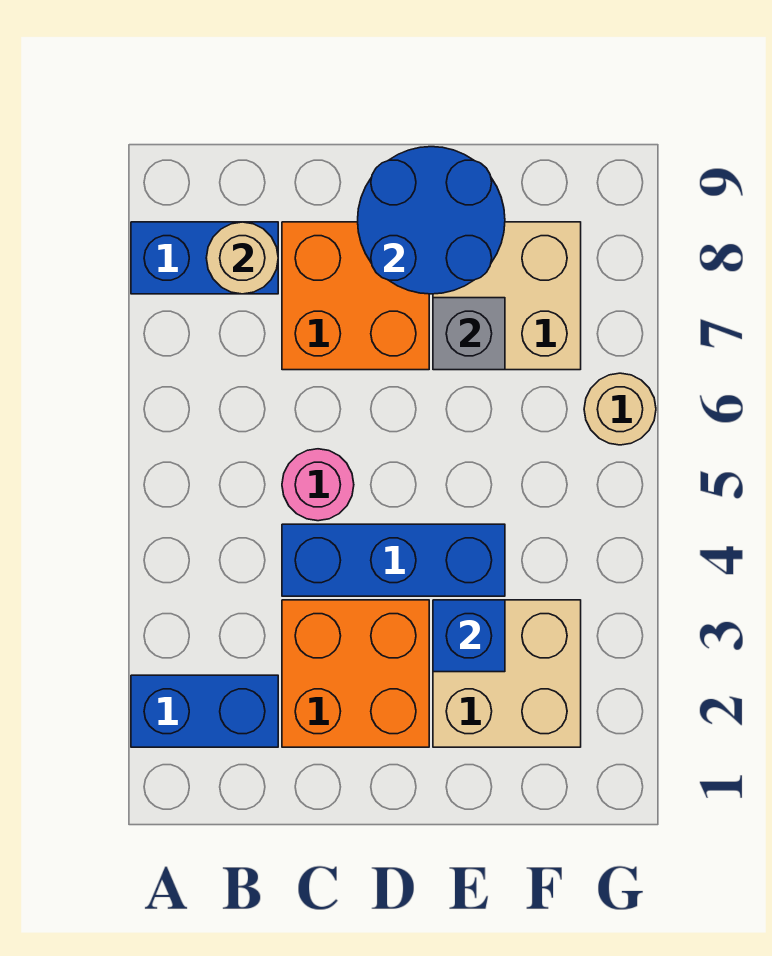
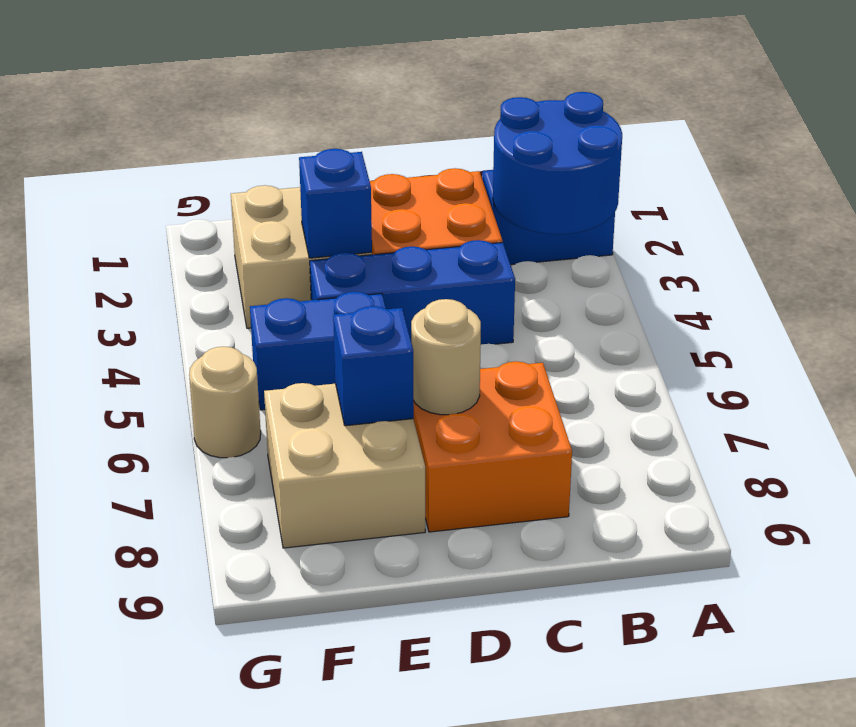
blue brick A8:B8 level 1 -> blue brick E5:F5 level 1
tan round brick B8 level 2 -> tan round brick D7 level 2
pink round brick C5 level 1 -> none
blue round brick D8:E9 level 2 -> blue round brick A2:B3 level 2
grey brick E7 level 2 -> blue brick E7 level 2

